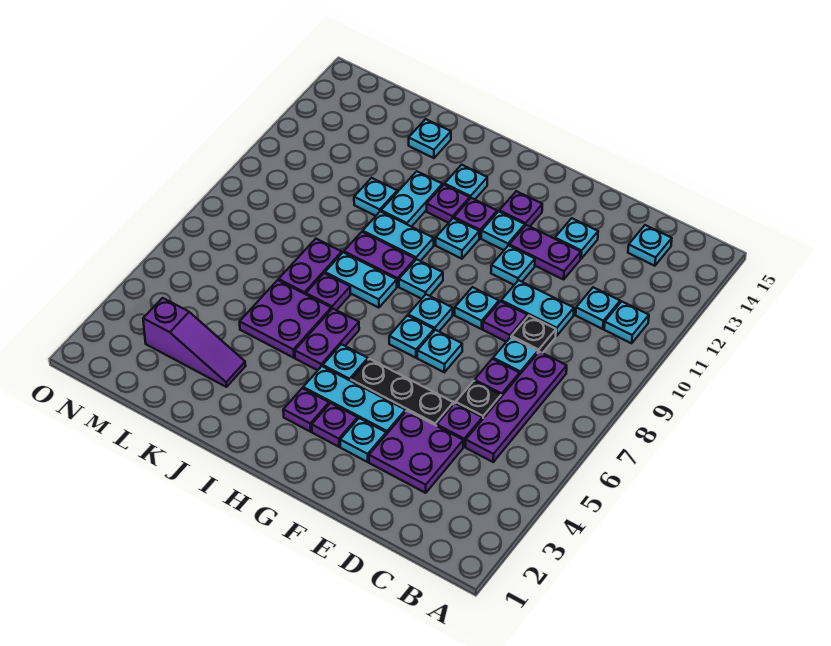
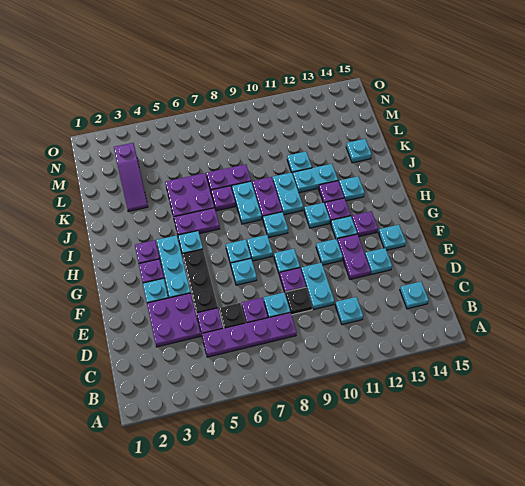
cyan plate B11 level 1 -> cyan plate F14 level 1

